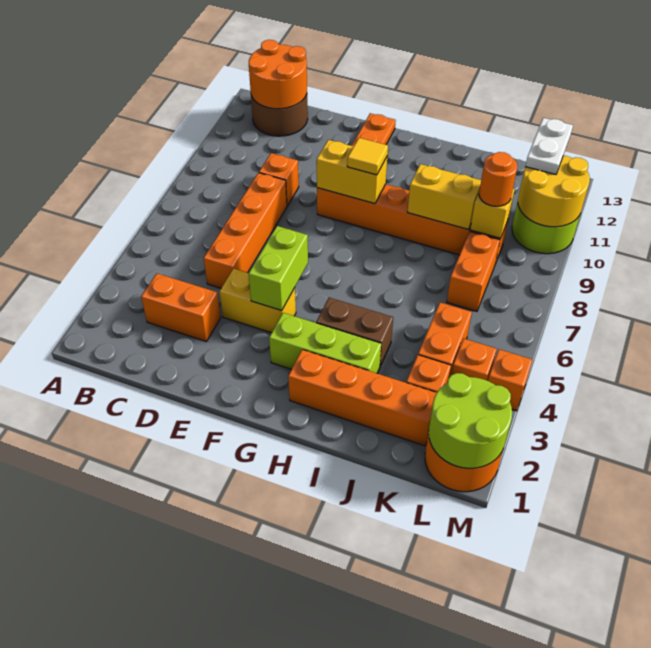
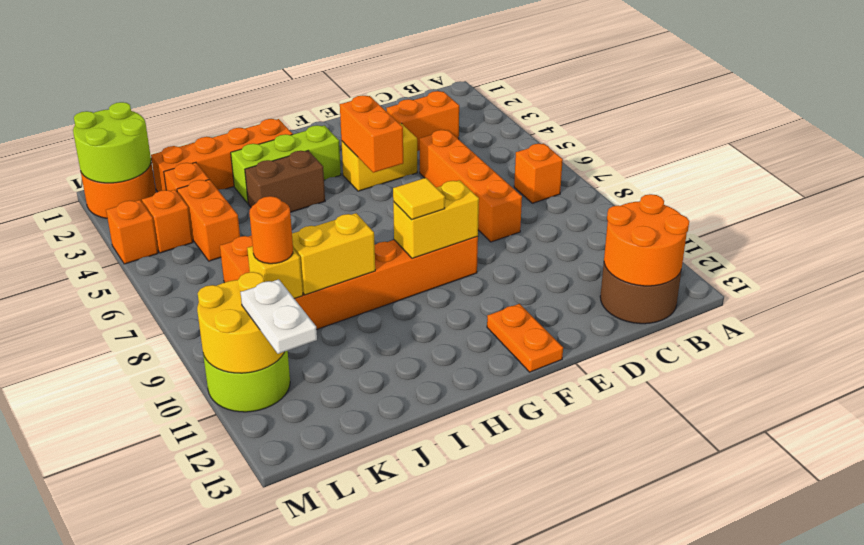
orange brick D9 level 1 -> orange brick B7 level 1
lime brick F4:F5 level 2 -> orange brick F4:F5 level 2

